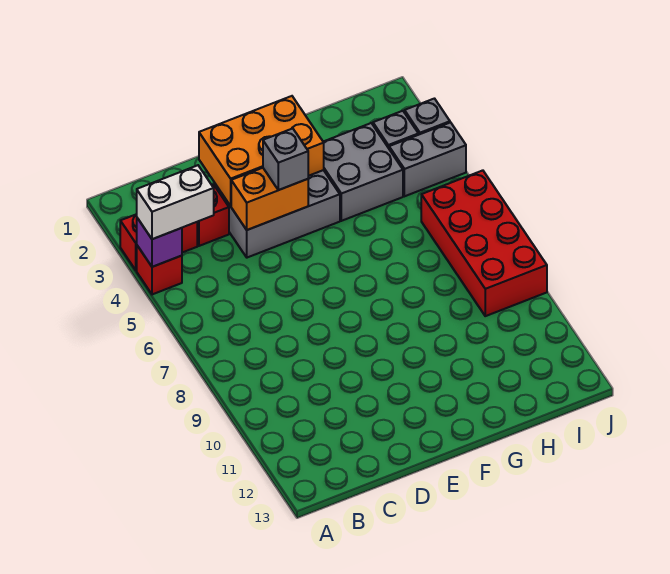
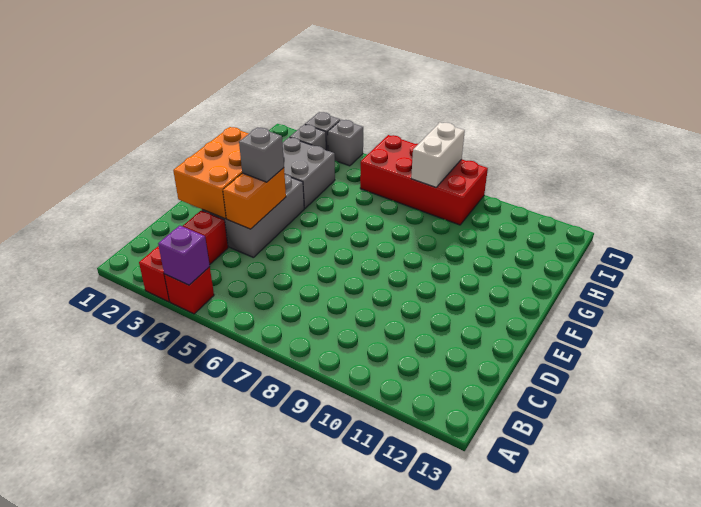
white brick A4:B4 level 3 -> white brick I8:J8 level 2
grey brick I4:J4 level 1 -> grey brick J4 level 1

